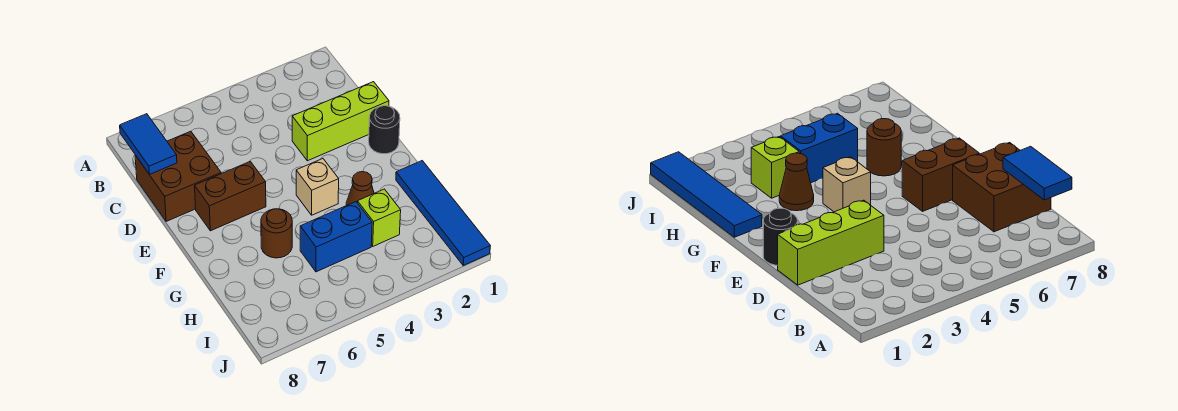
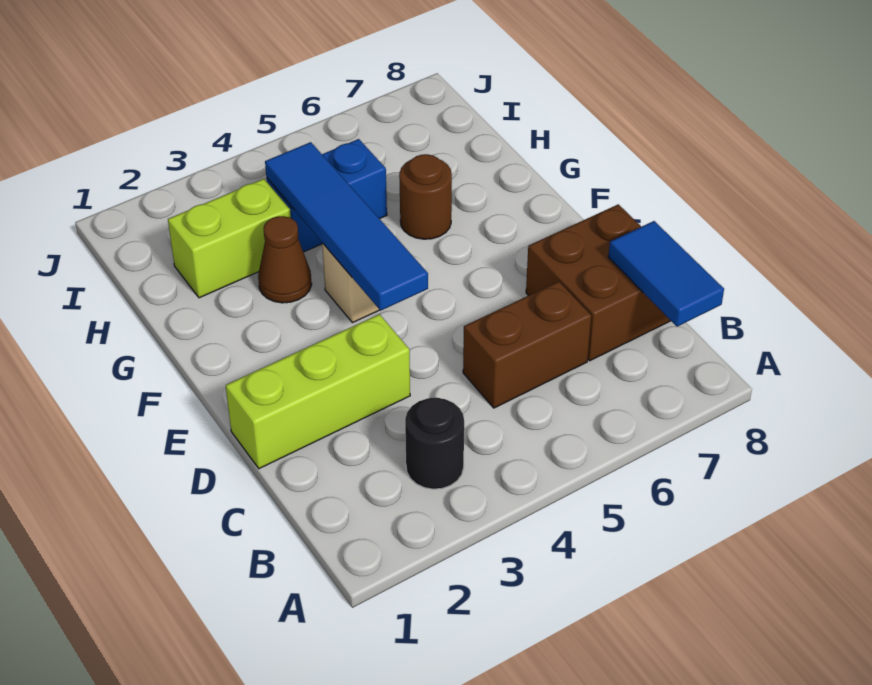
black round brick E1 level 1 -> black round brick B3 level 1
brown brick E6:E7 level 1 -> brown brick C5:C6 level 1
blue tile G1:J1 level 1 -> blue tile E4:H4 level 2
lime brick H3 level 1 -> lime brick H2:H3 level 1

